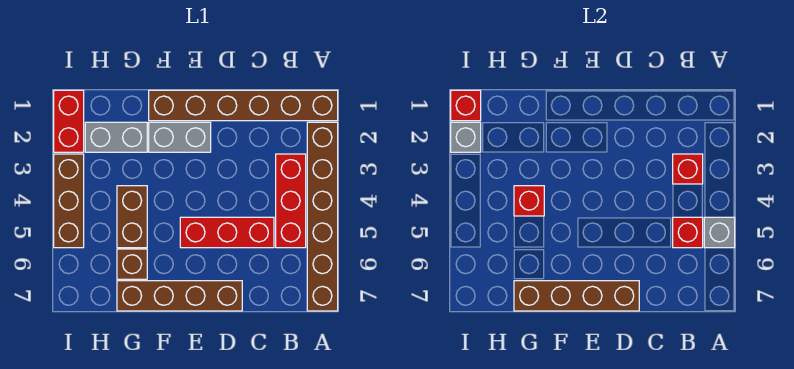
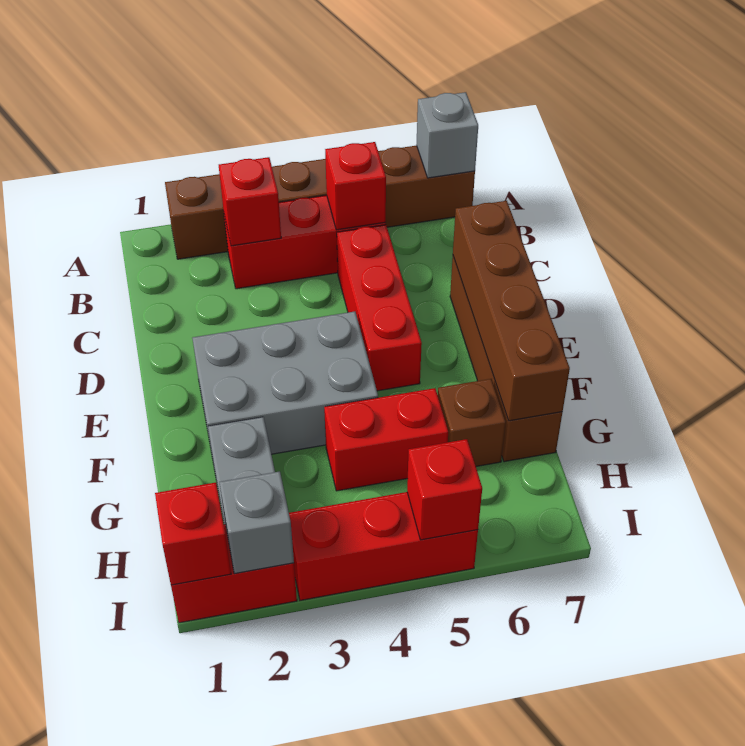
brown brick A1:F1 level 1 -> none
grey brick A5 level 2 -> grey brick A7 level 2
grey brick E2:F2 level 1 -> grey brick E2:F4 level 1
brown brick G4:G5 level 1 -> red brick G4:G5 level 1
red brick G4 level 2 -> red brick I5 level 2
brown brick I3:I5 level 1 -> red brick I3:I5 level 1

